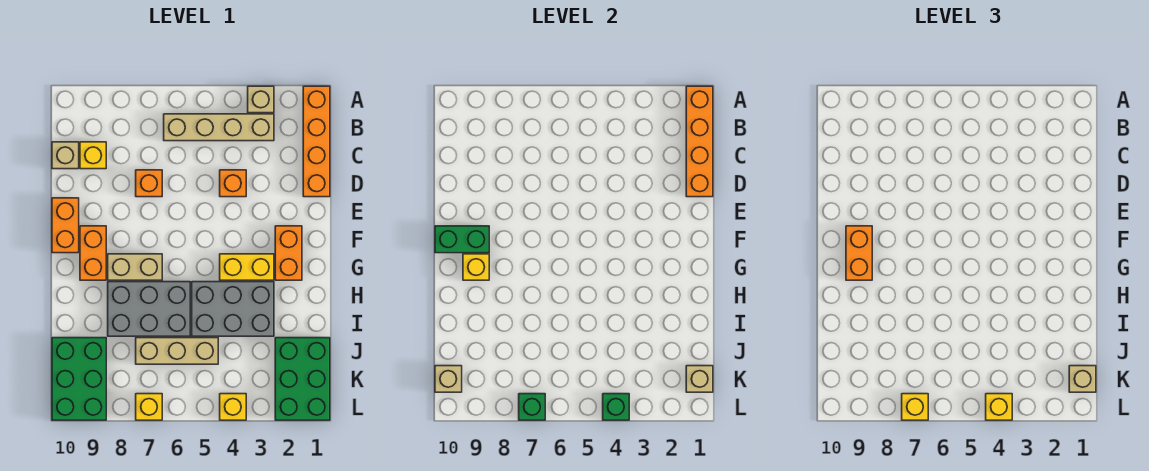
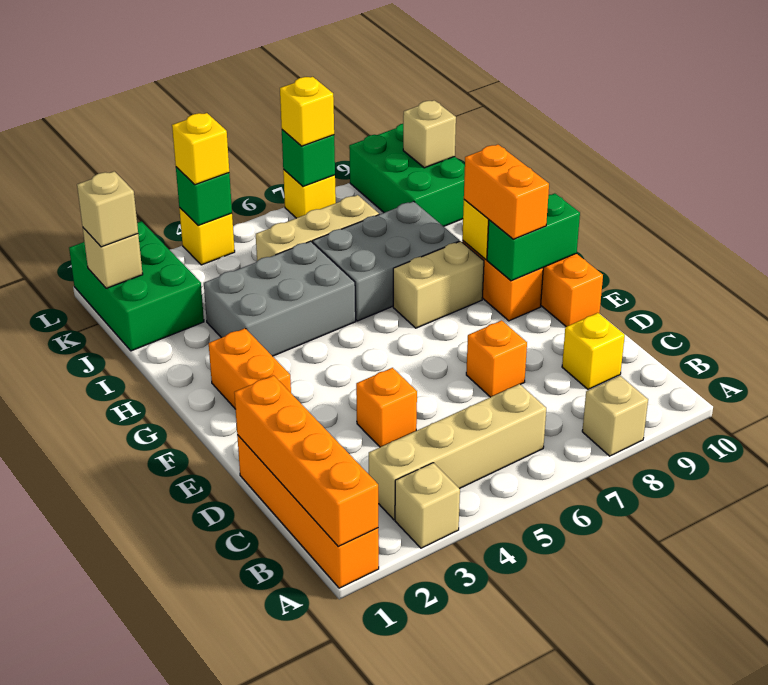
tan brick C10 level 1 -> tan brick A8 level 1
yellow brick G3:G4 level 1 -> none

